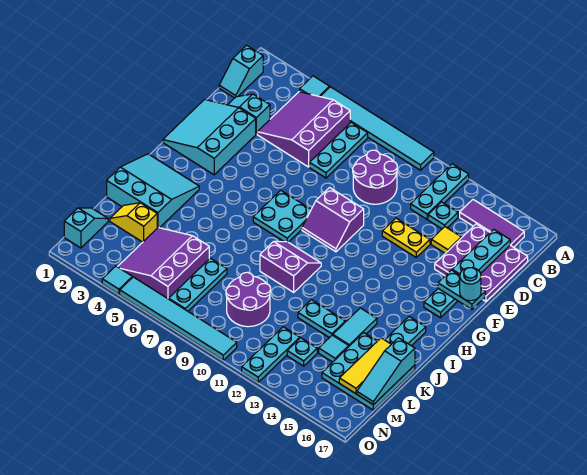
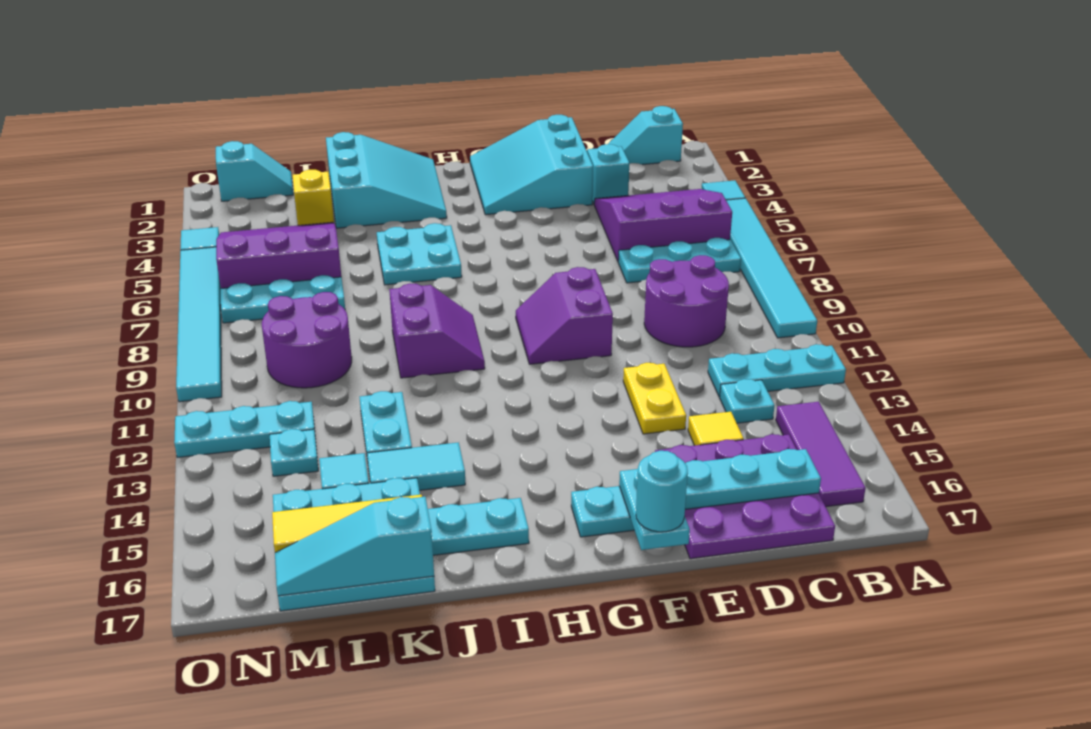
cyan slope E1:G3 level 1 top 3 -> cyan slope E1:G3 level 1 top E
cyan plate G7:H8 level 1 -> cyan plate I5:J6 level 1

